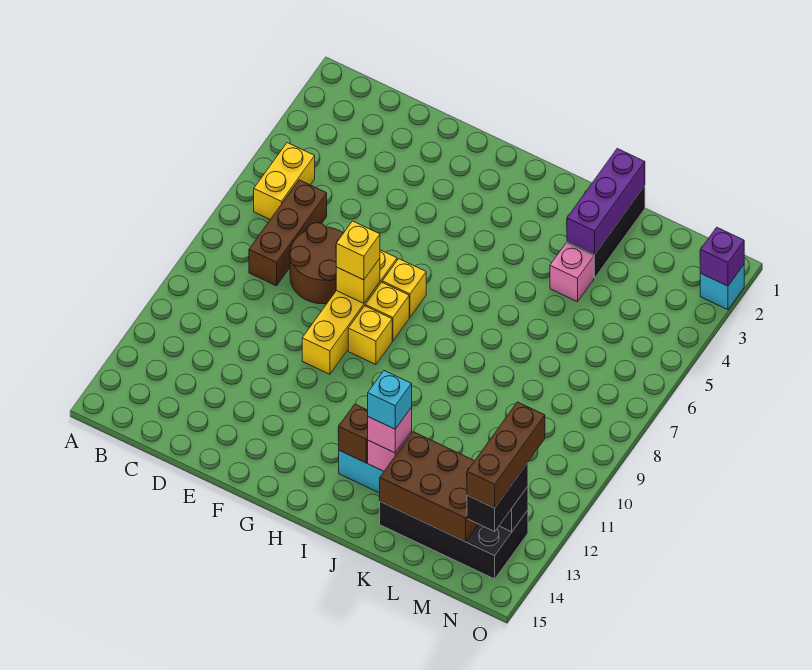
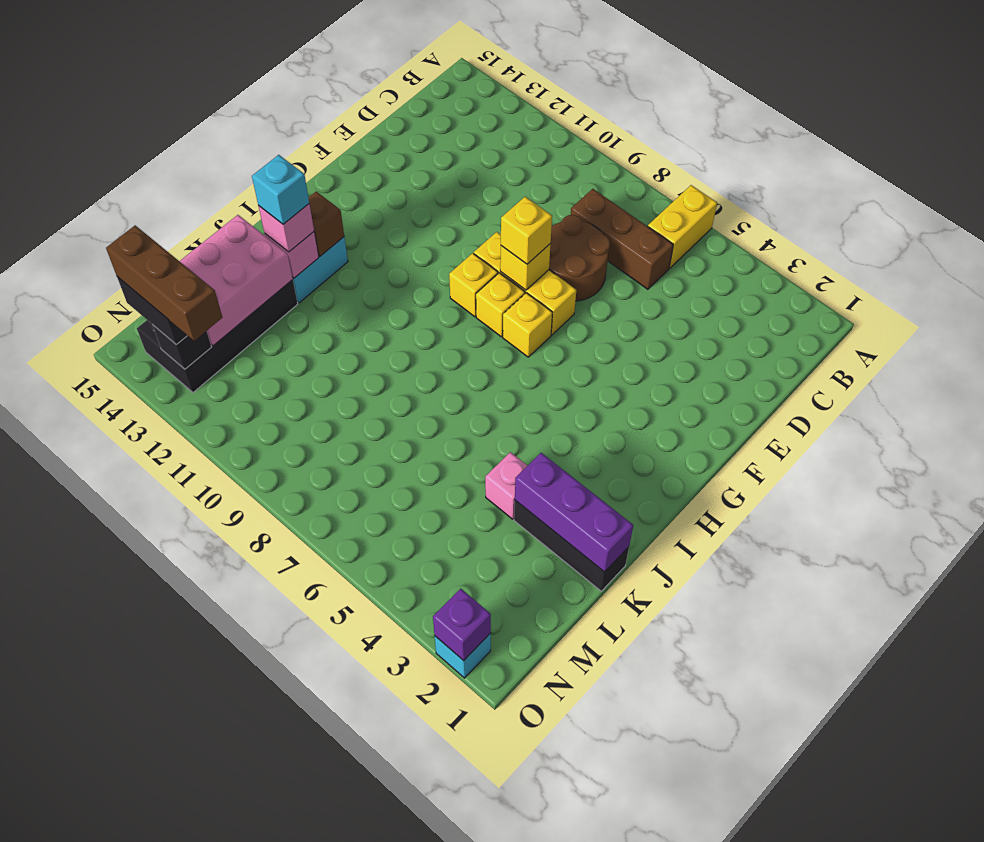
yellow brick B5:B6 level 1 -> yellow brick A6:B6 level 1
yellow brick F7:F10 level 1 -> yellow brick F7:F9 level 1
brown brick K13:M14 level 2 -> pink brick K13:M14 level 2

